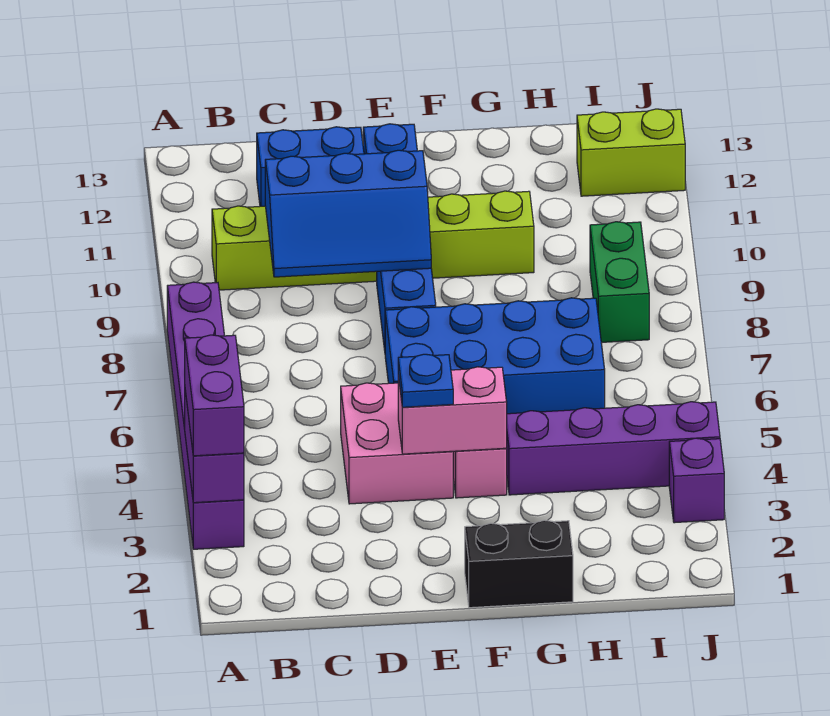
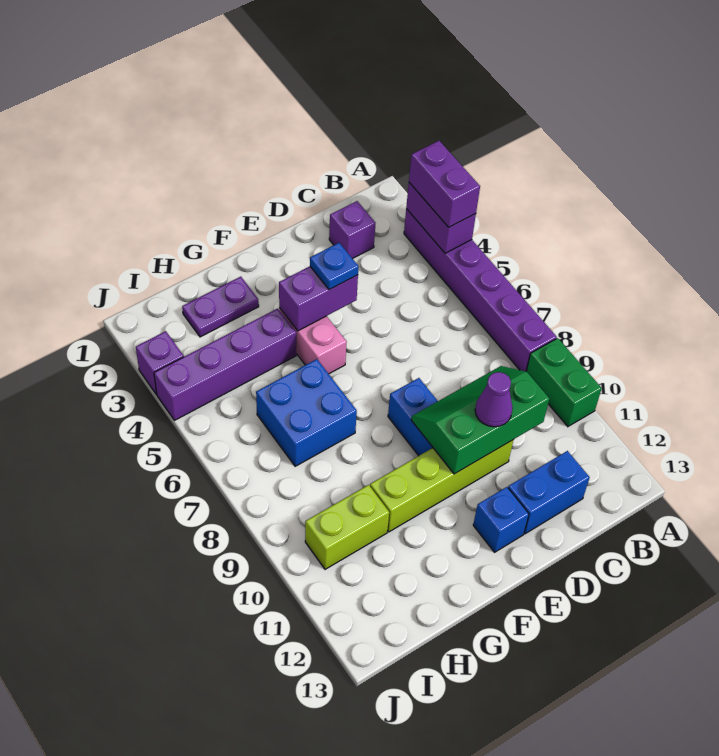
lime brick B10:G10 level 1 -> lime brick D10:G10 level 1
none -> purple brick C2 level 1
blue slope C9:E10 level 2 top 10 -> green slope C9:E10 level 2 top 10
pink brick D4:E5 level 1 -> none
none -> purple cone D10 level 3
pink brick E4:F4 level 2 -> purple brick E4:F4 level 2
blue brick E6:H7 level 1 -> blue brick G6:H7 level 1
black brick F1:G1 level 1 -> none
none -> purple plate G2:H2 level 1
green brick I8:I9 level 1 -> green brick A9:A10 level 1
lime brick I12:J12 level 1 -> lime brick H10:I10 level 1

